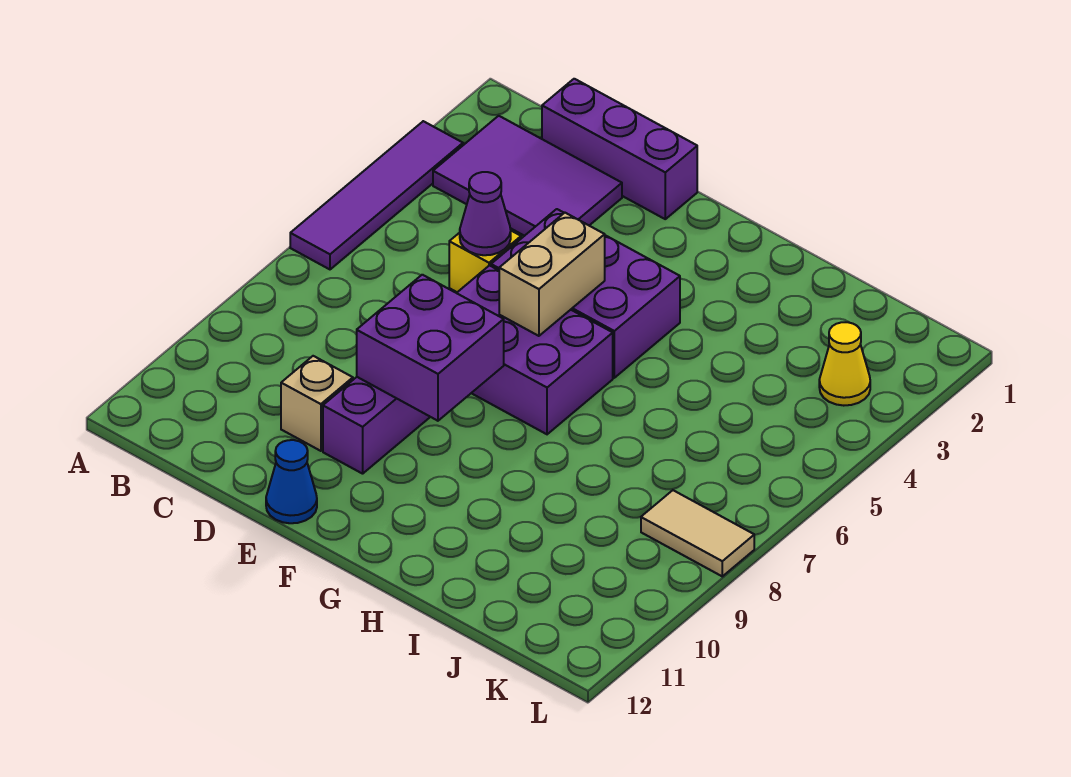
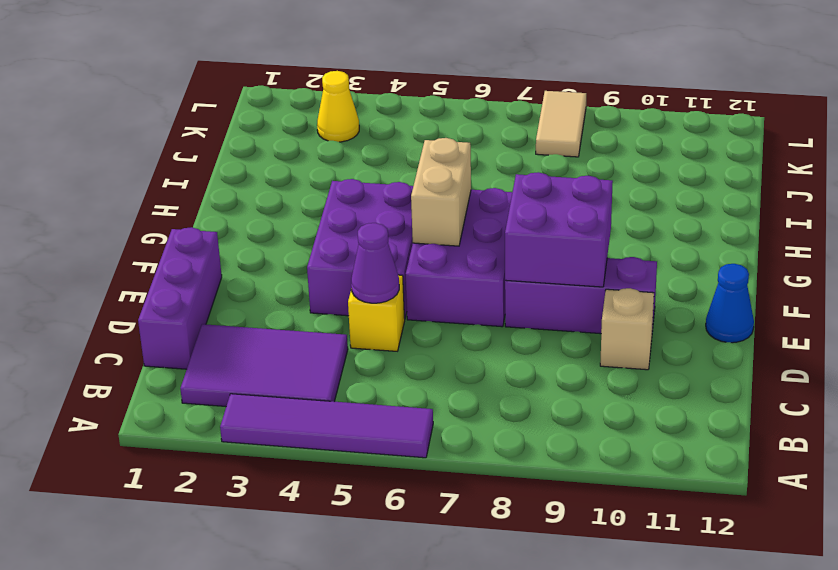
purple tile B2:D3 level 1 -> purple tile B2:C4 level 1
tan brick F5:F6 level 2 -> tan brick F6:G6 level 2

